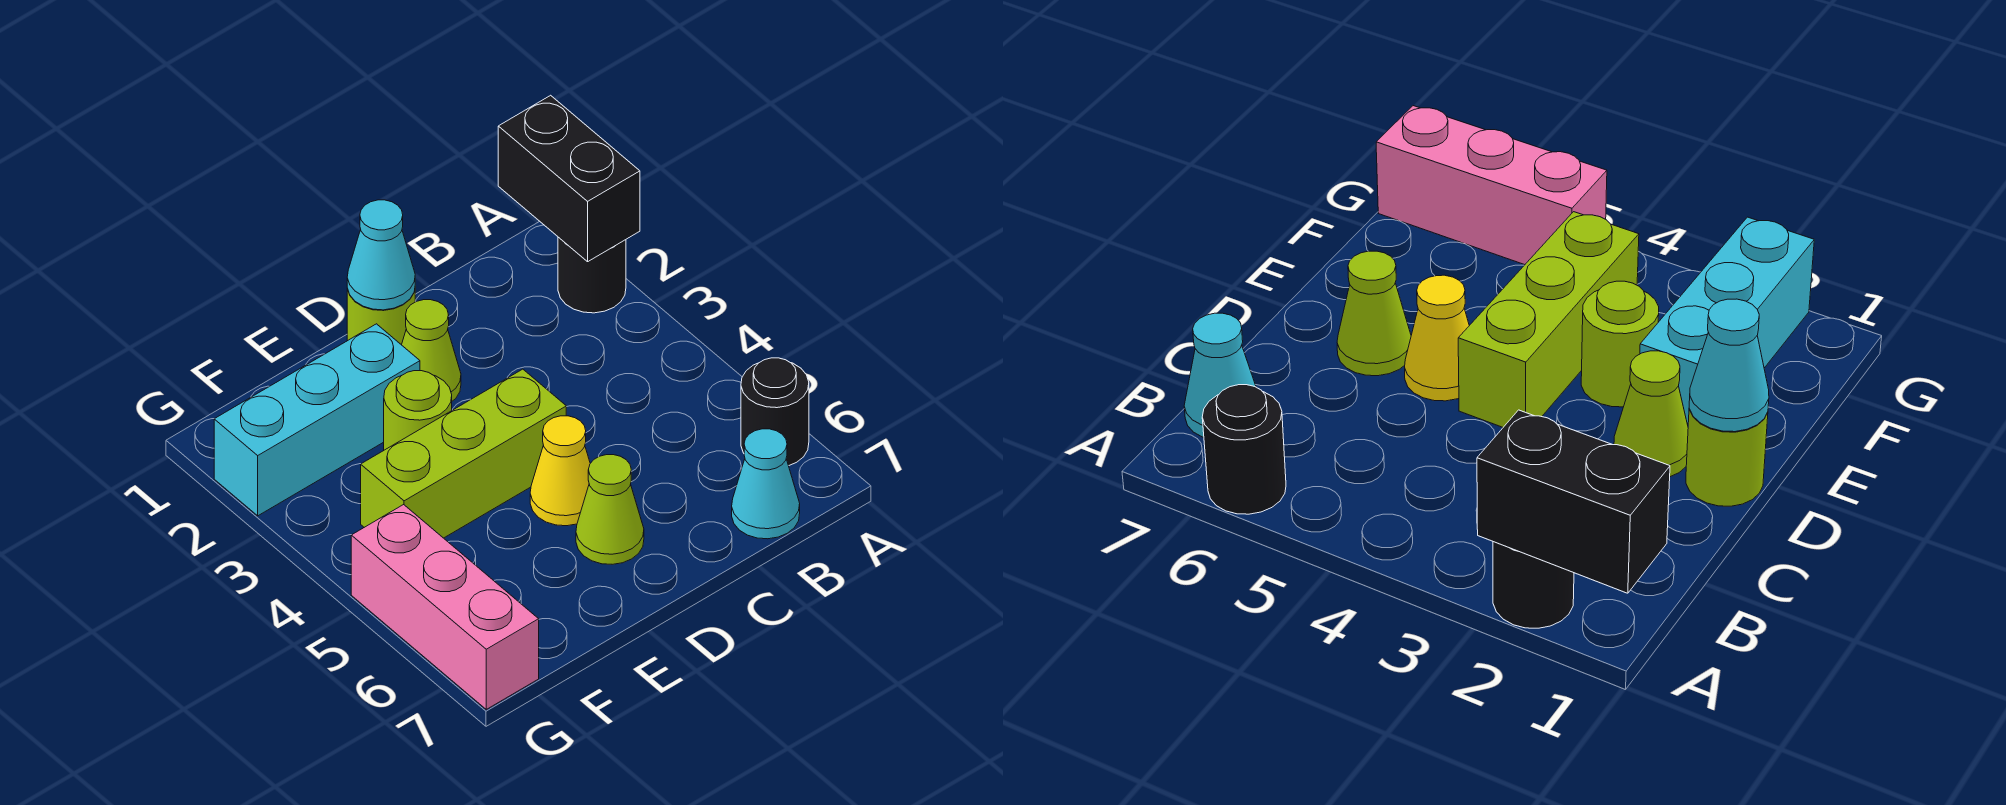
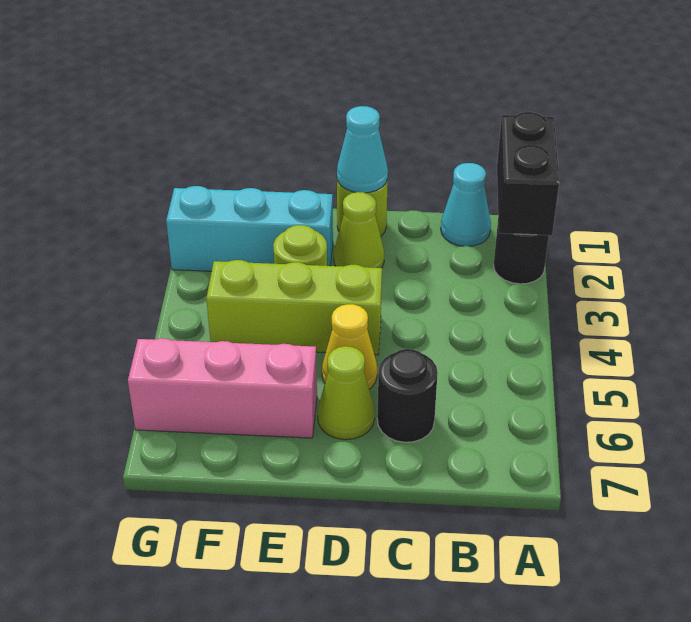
black round brick A6 level 1 -> black round brick C6 level 1
cyan cone B7 level 1 -> cyan cone B1 level 1
pink brick G5:G7 level 1 -> pink brick E6:G6 level 1

